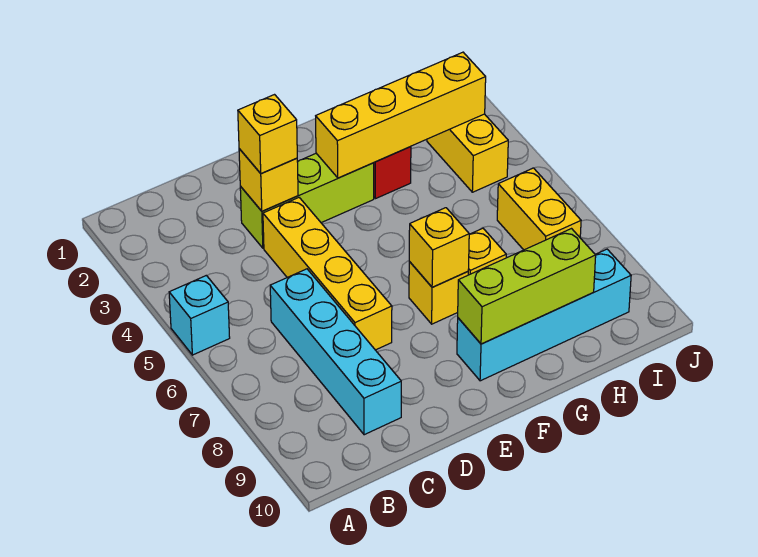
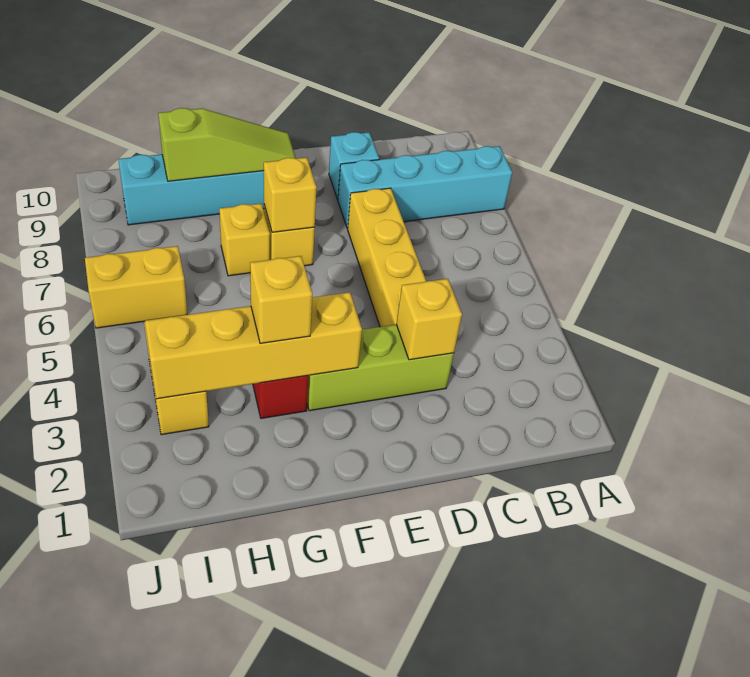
cyan brick A5 level 1 -> cyan brick D9 level 1
cyan brick C6:C9 level 1 -> cyan brick A8:D8 level 1
yellow brick D3 level 3 -> yellow brick G3 level 3
lime brick F9:H9 level 2 -> lime slope F9:H9 level 2 top H
yellow brick I6:I7 level 1 -> yellow brick I6:J6 level 1

